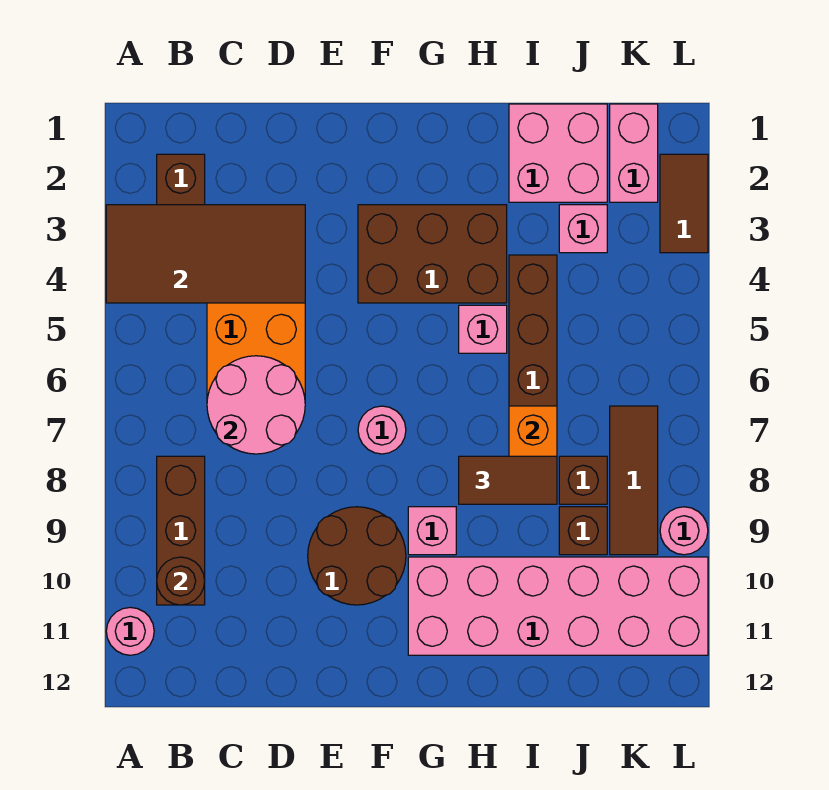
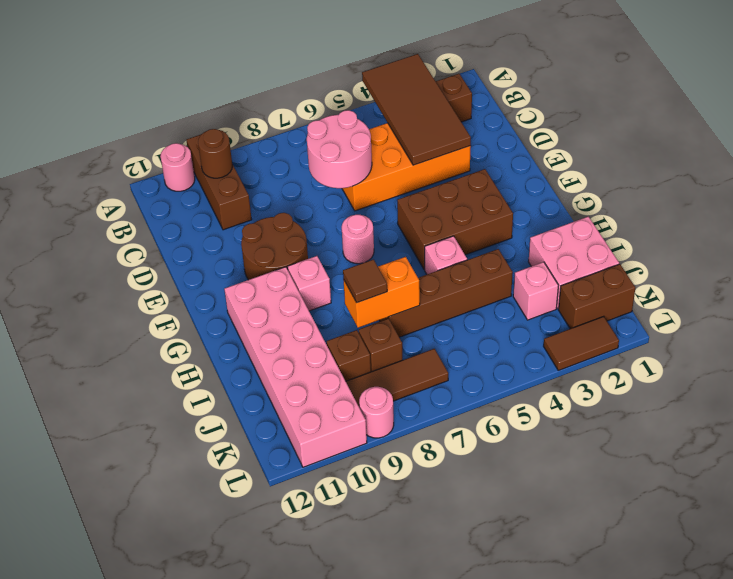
brown brick B8:B10 level 1 -> brown brick A10:C10 level 1
brown brick F3:H4 level 1 -> brown brick F3:G5 level 1
brown tile H8:I8 level 3 -> brown tile I8 level 3
pink brick K1:K2 level 1 -> brown brick K1:K2 level 1

